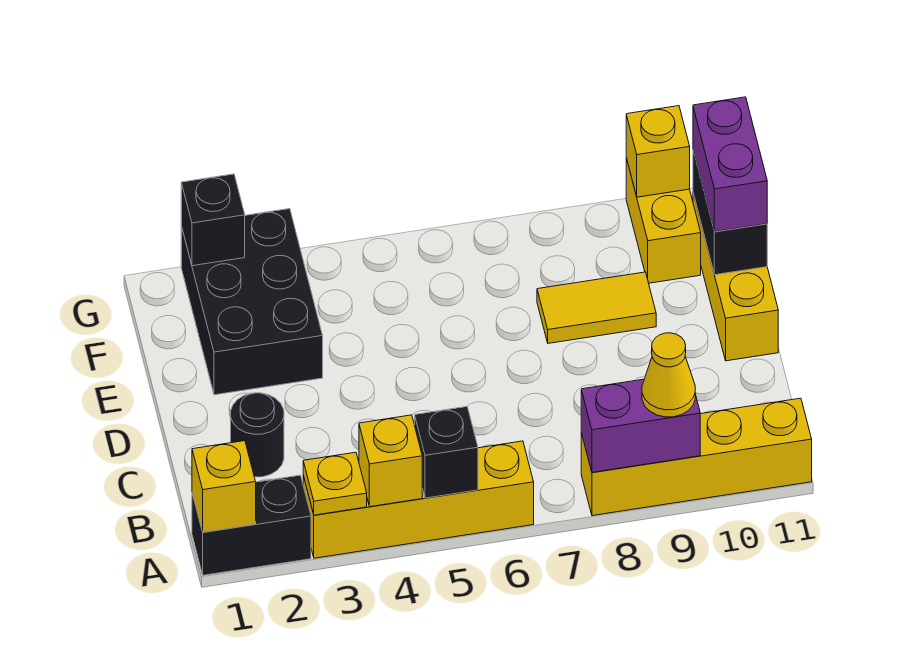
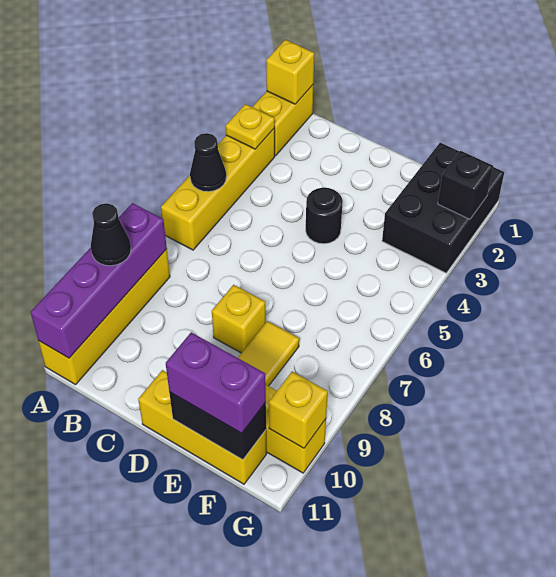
black brick A1:A2 level 1 -> yellow brick A1:A2 level 1
yellow brick A4 level 2 -> yellow brick D8 level 1
black brick A5 level 2 -> black cone A5 level 2
purple brick A8:A9 level 2 -> purple brick A8:A11 level 2
yellow cone A9 level 3 -> black cone A9 level 3
black round brick C2 level 1 -> black round brick D4 level 1
black brick E2:G3 level 1 -> black brick F1:G3 level 1

